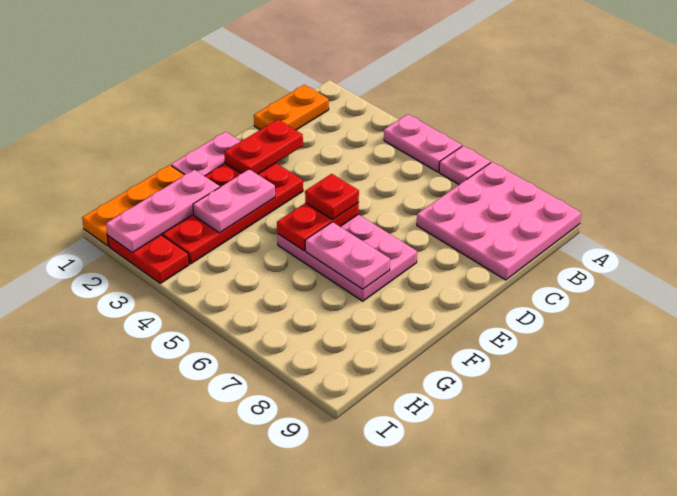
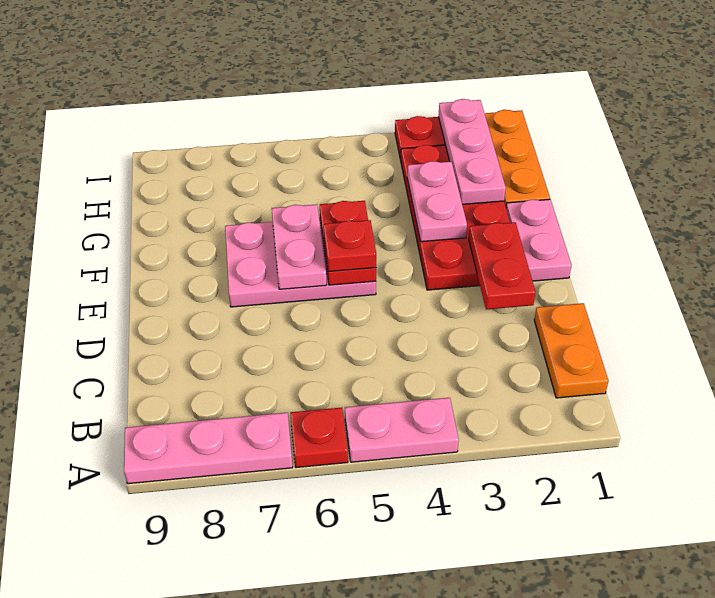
pink plate A6 level 1 -> red plate A6 level 1
pink plate A7:C9 level 1 -> pink plate A7:A9 level 1
pink plate F6:F7 level 2 -> pink plate E6:F6 level 2

